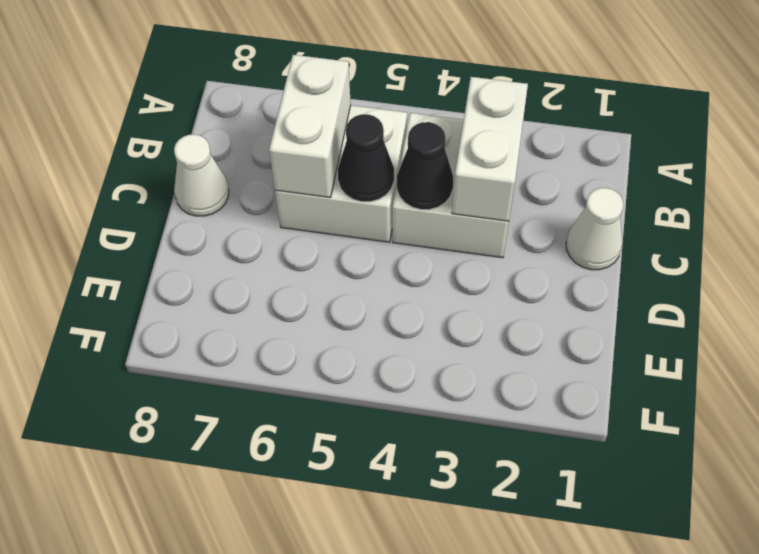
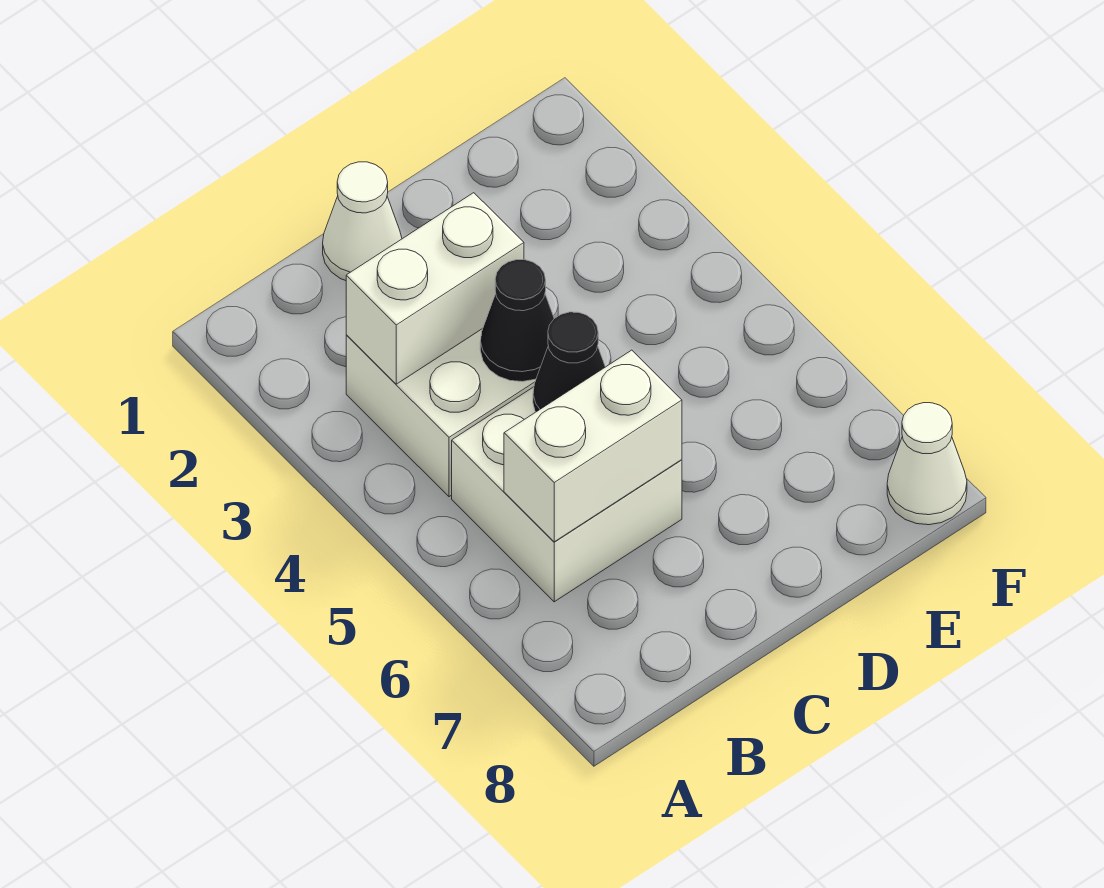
white cone C8 level 1 -> white cone F8 level 1

